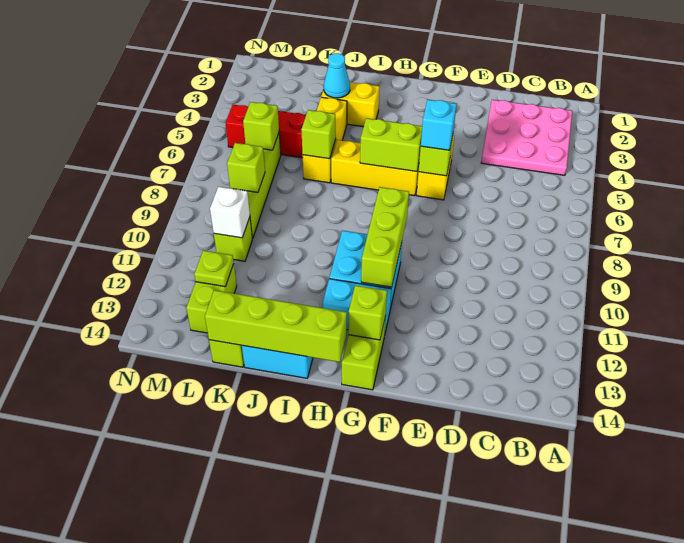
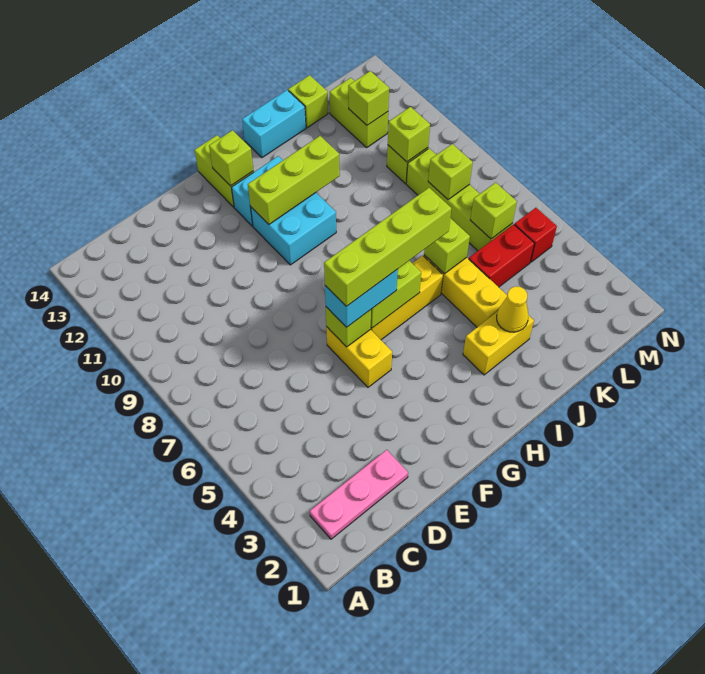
pink plate B2:D4 level 1 -> pink plate B2:D2 level 1
cyan brick F6 level 3 -> cyan brick F6:G6 level 3
lime brick G9:G11 level 2 -> lime brick G11:I11 level 2
lime brick H14:K14 level 2 -> lime brick F6:I6 level 4
cyan cone J3 level 2 -> yellow cone J3 level 2
white brick L10 level 2 -> lime brick L10 level 2
lime plate L12 level 2 -> lime brick L12 level 2

